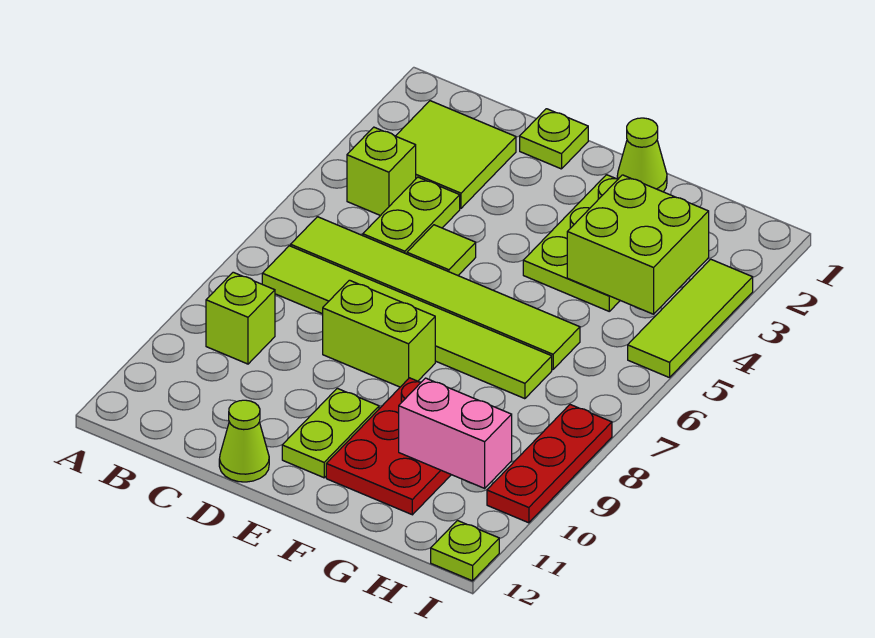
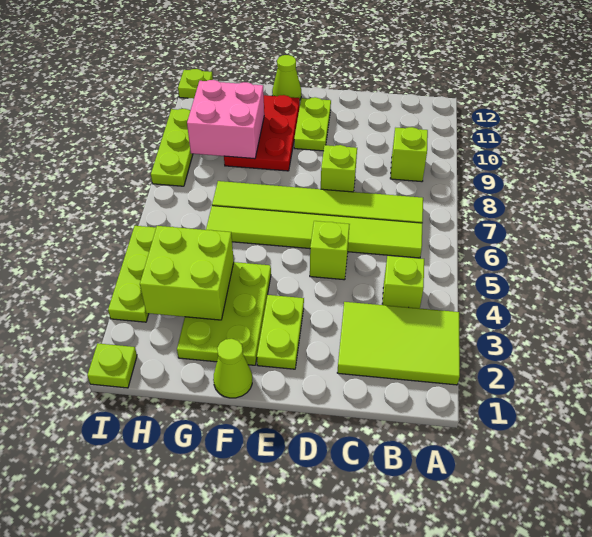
lime tile B2:C3 level 1 -> lime tile A2:C3 level 1
lime plate C4:C5 level 1 -> lime plate E2:E3 level 1
lime plate D1 level 1 -> lime plate I1 level 1
lime tile D5 level 1 -> lime brick D5 level 1
lime brick D8:E8 level 1 -> lime brick D8 level 1
lime cone D12 level 1 -> lime cone F12 level 1
pink brick G10:H10 level 2 -> pink brick G9:H10 level 2
lime tile I3:I5 level 1 -> lime plate I3:I5 level 1
red plate I8:I10 level 1 -> lime plate I8:I10 level 1

